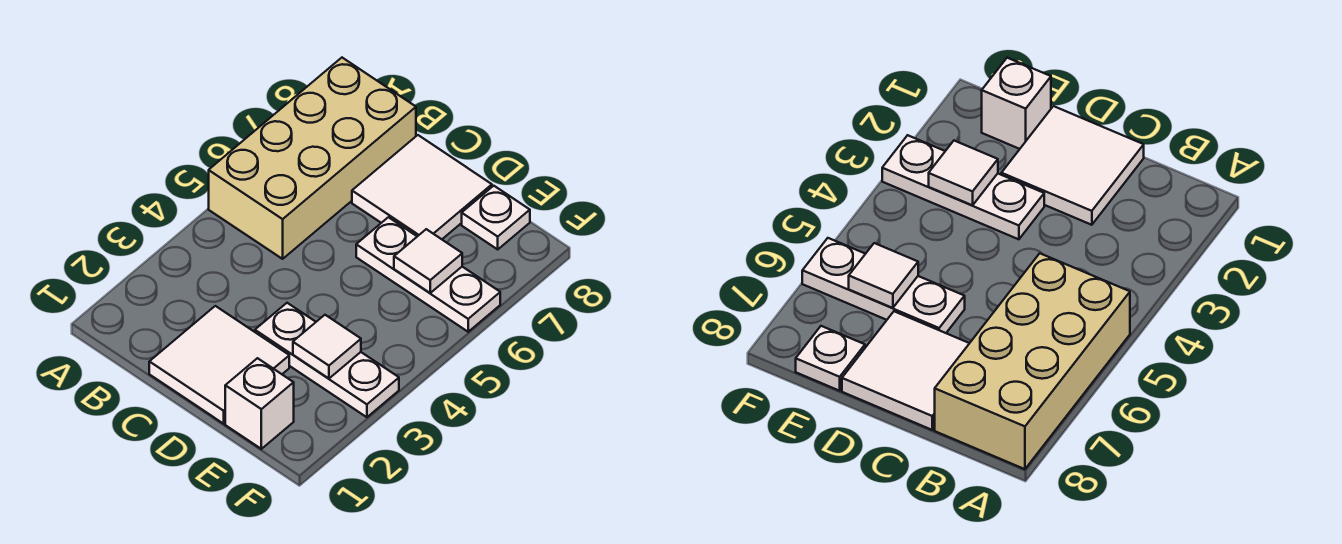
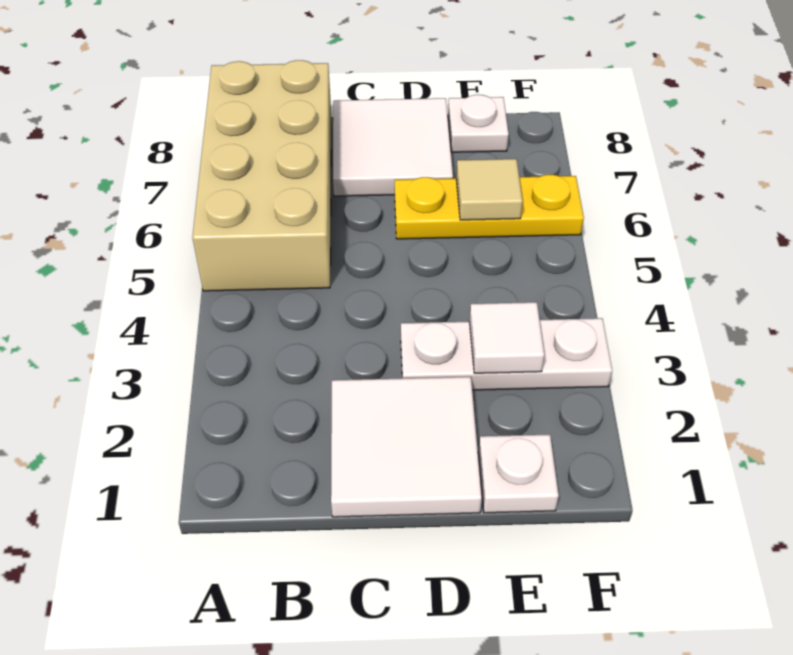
white plate D6:F6 level 1 -> yellow plate D6:F6 level 1
white brick E1 level 1 -> white plate E1 level 1
white tile E6 level 2 -> tan tile E6 level 2

